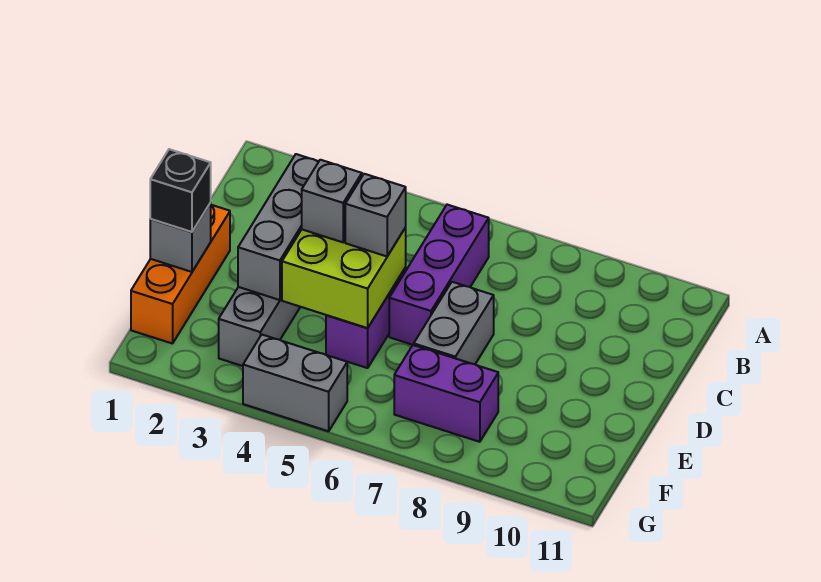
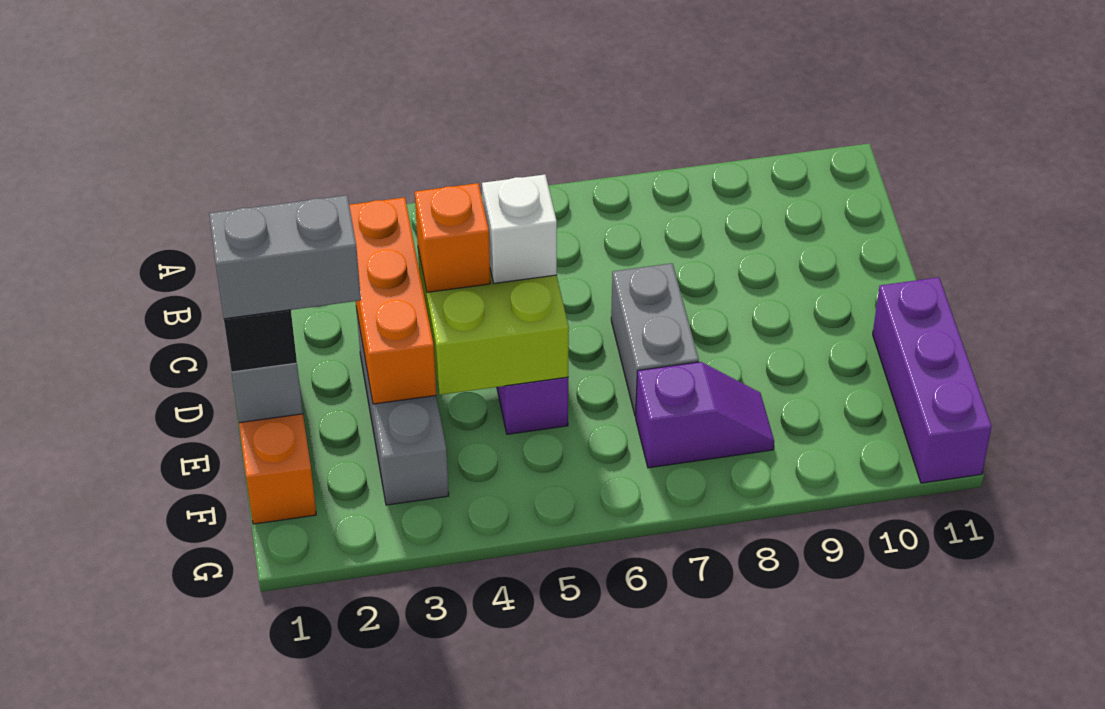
purple brick B6:D6 level 1 -> purple brick E11:G11 level 1
grey brick C3:E3 level 2 -> orange brick C3:E3 level 2
grey brick D4 level 3 -> orange brick D4 level 3
grey brick D5 level 3 -> white brick D5 level 3
purple brick F7:F8 level 1 -> purple slope F7:F8 level 1 top 7
grey brick G4:G5 level 1 -> grey brick E1:E2 level 4

